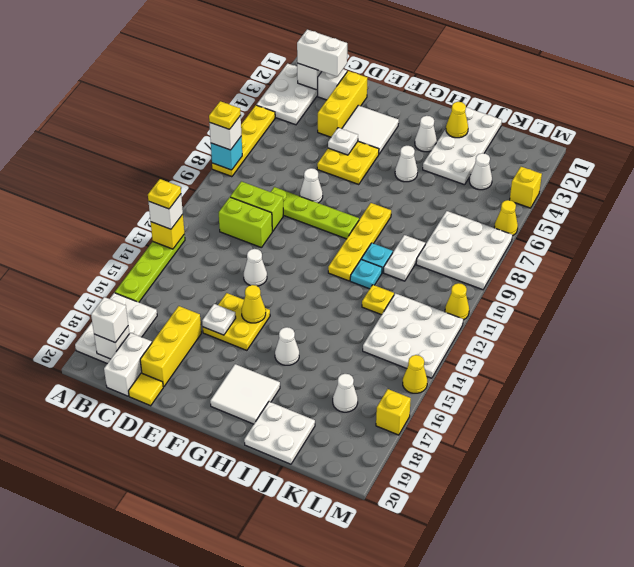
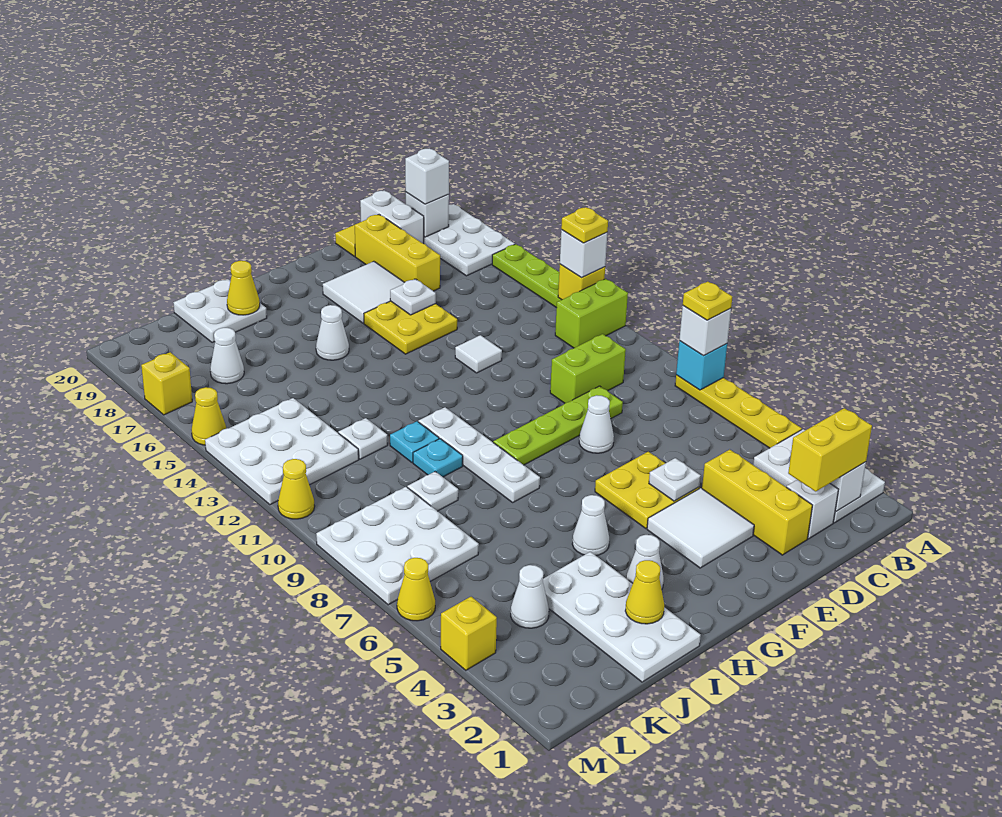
white brick B2:C2 level 3 -> yellow brick B2:C2 level 3
lime brick C11:D11 level 1 -> lime brick A12:B12 level 1
white cone E13 level 1 -> white tile E13 level 1
yellow cone F15 level 2 -> yellow cone I19 level 2
white tile G18:H19 level 1 -> white tile E17:F18 level 1
yellow plate H8:H11 level 1 -> white plate H8:H11 level 1
white plate J9:J10 level 1 -> white plate J9 level 1
yellow plate J12 level 1 -> white plate J12 level 1

